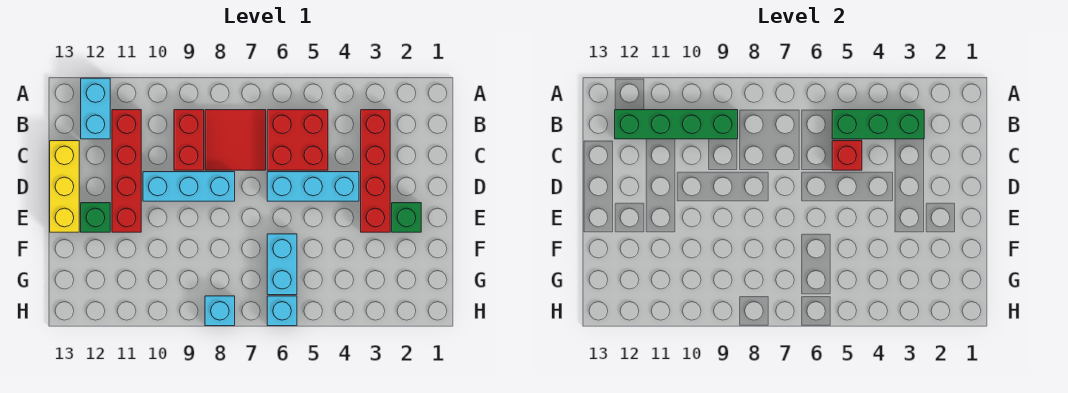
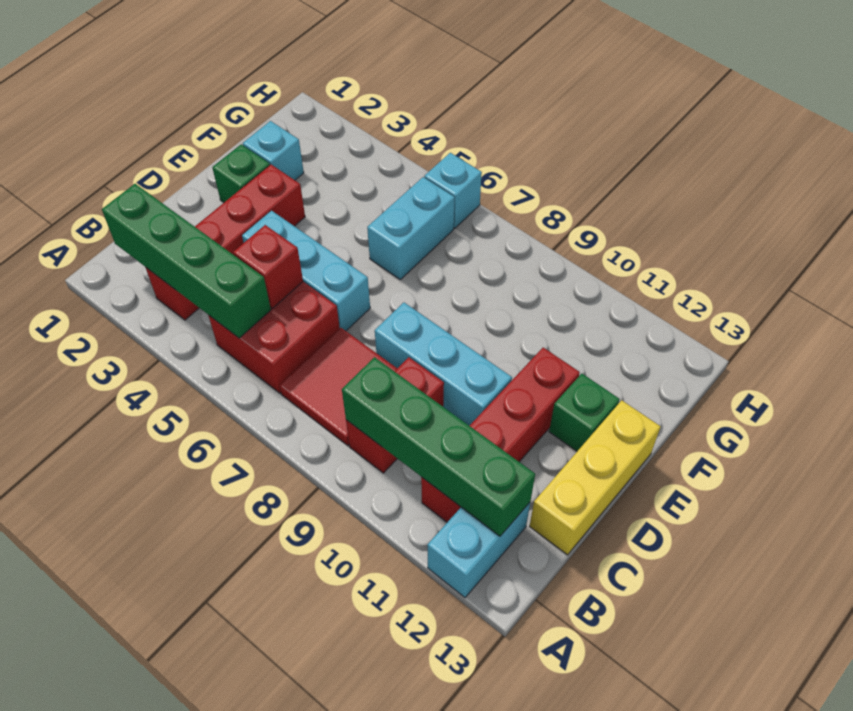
green brick B3:B5 level 2 -> green brick B2:B5 level 2
cyan brick H8 level 1 -> cyan brick F2 level 1

